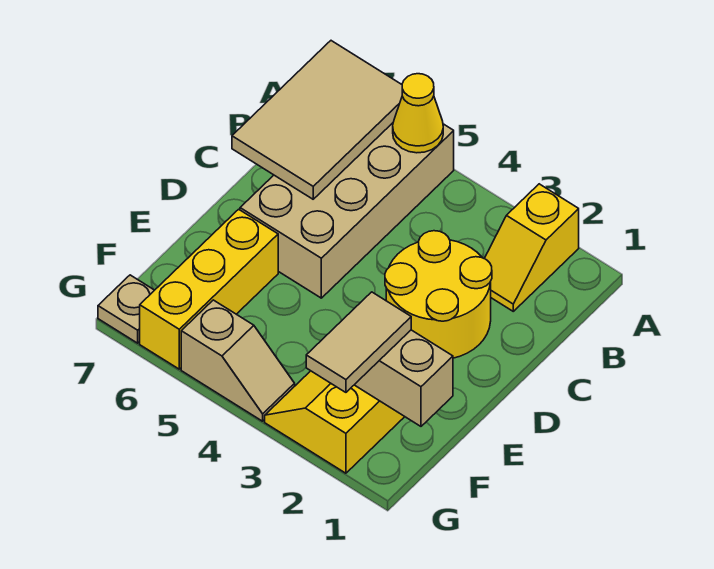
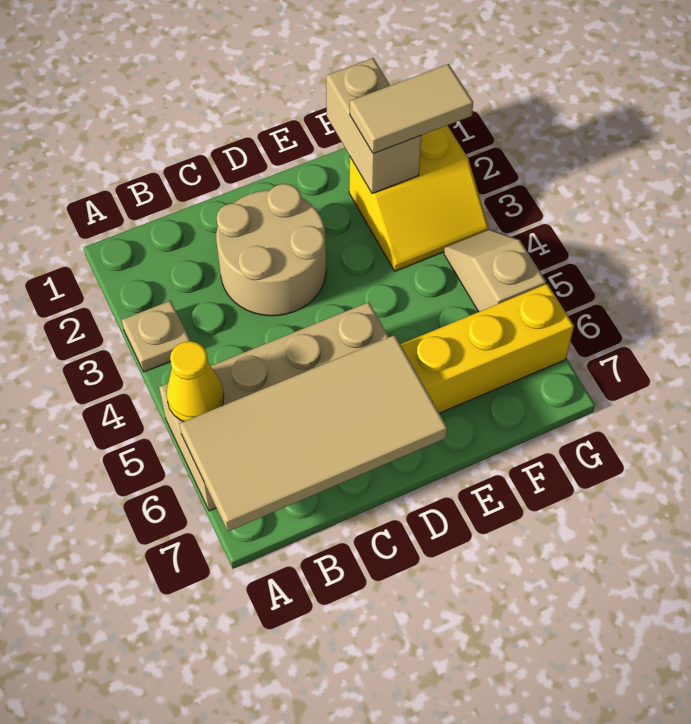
yellow slope A2:B2 level 1 top A -> none
tan tile A6:C7 level 2 -> tan tile A6:D7 level 2
yellow round brick C2:D3 level 1 -> tan round brick C2:D3 level 1
tan plate G7 level 1 -> tan plate A3 level 1

